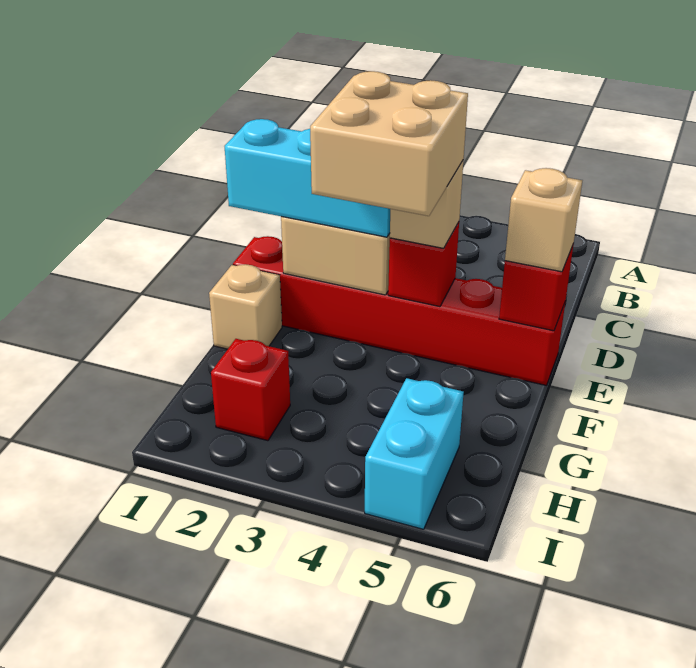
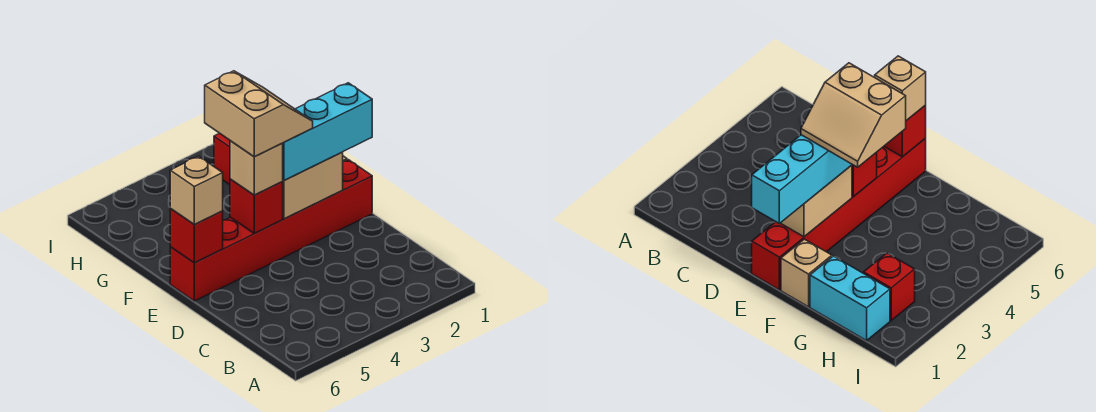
tan brick E3:F4 level 4 -> tan slope E3:F4 level 4 top 4
cyan brick H5:I5 level 1 -> cyan brick G1:H1 level 1

